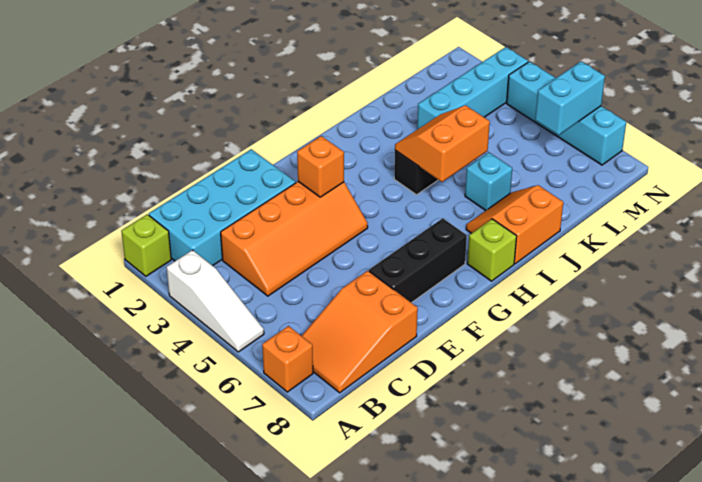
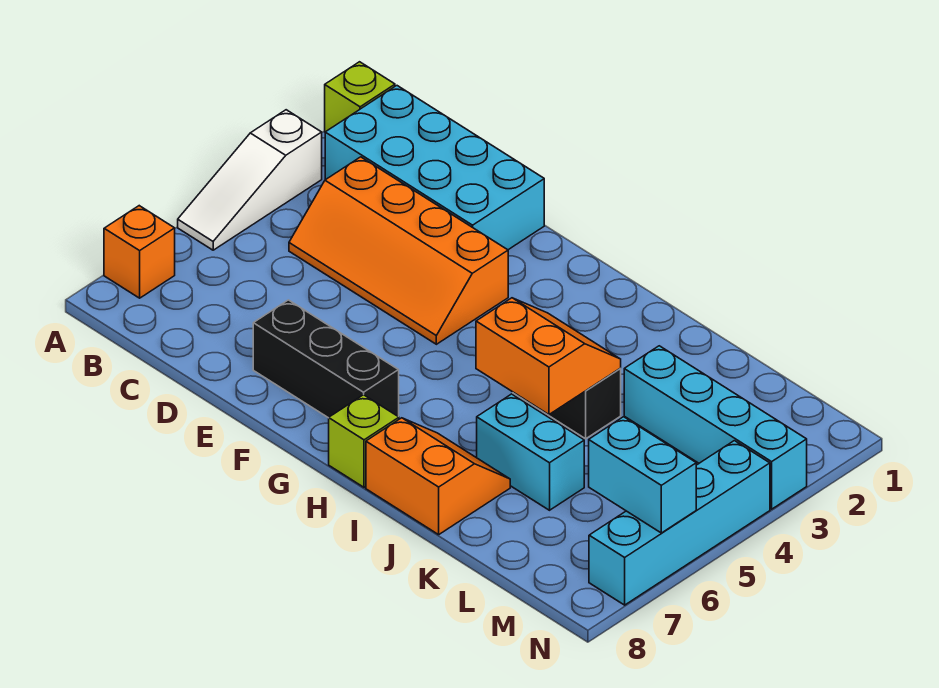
orange slope B7:D8 level 1 top D -> none
orange brick F3 level 2 -> none
cyan brick J6 level 1 -> cyan brick J6:K6 level 1

